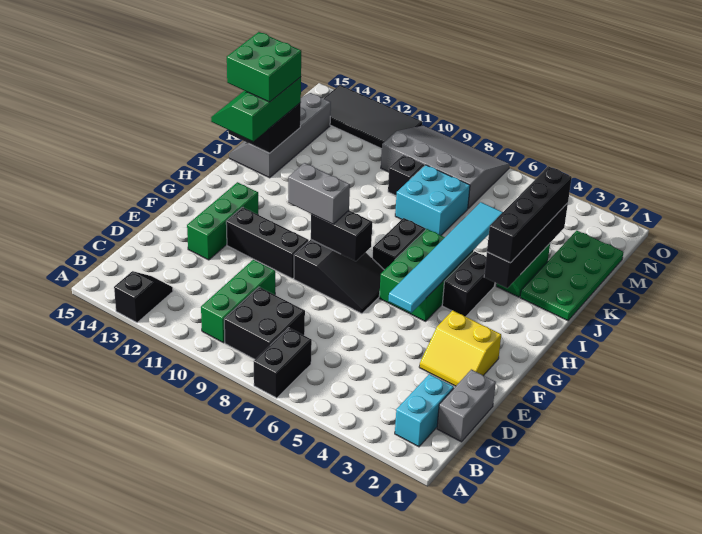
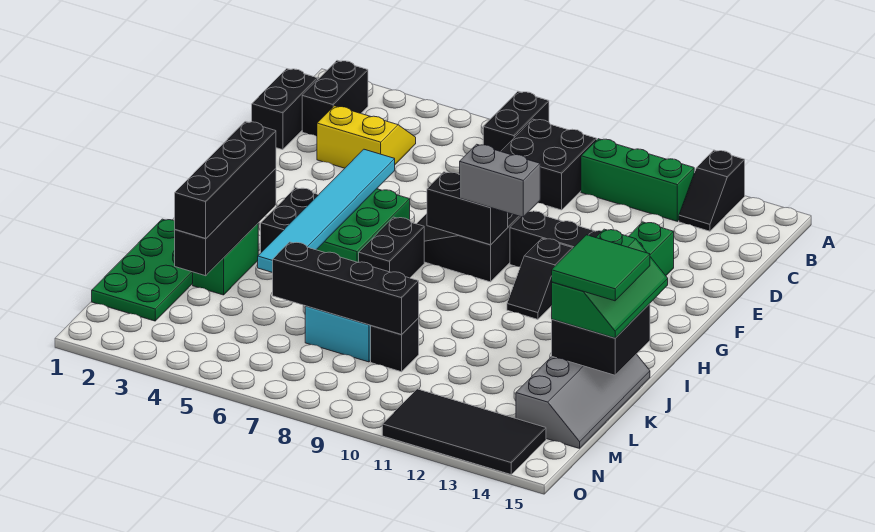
cyan brick B2:C2 level 1 -> black brick B2:C2 level 1
green brick B10:D10 level 1 -> green brick B10:B12 level 1
grey brick C1:D1 level 1 -> black brick C1:D1 level 1
yellow slope E2:F3 level 1 top F -> yellow slope C3:D4 level 1 top D
none -> black slope G11:H11 level 1 top G
green brick J14:K15 level 4 -> green tile J14:K15 level 4
none -> black brick L6:L9 level 2
grey slope M7:O10 level 1 top M -> none

